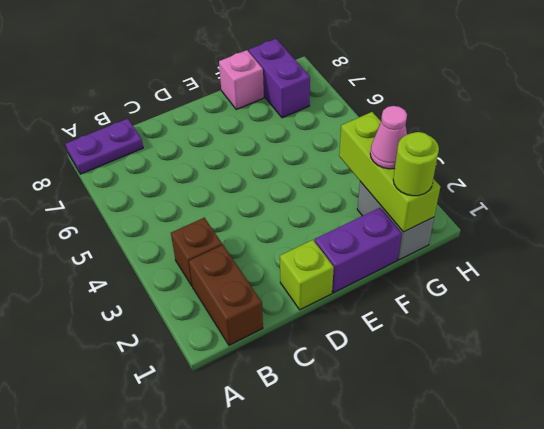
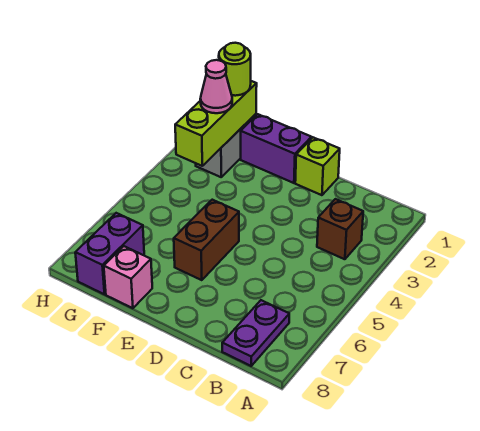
purple plate A8:B8 level 1 -> purple plate B7:B8 level 1
brown brick B1:B2 level 1 -> brown brick E5:E6 level 1

